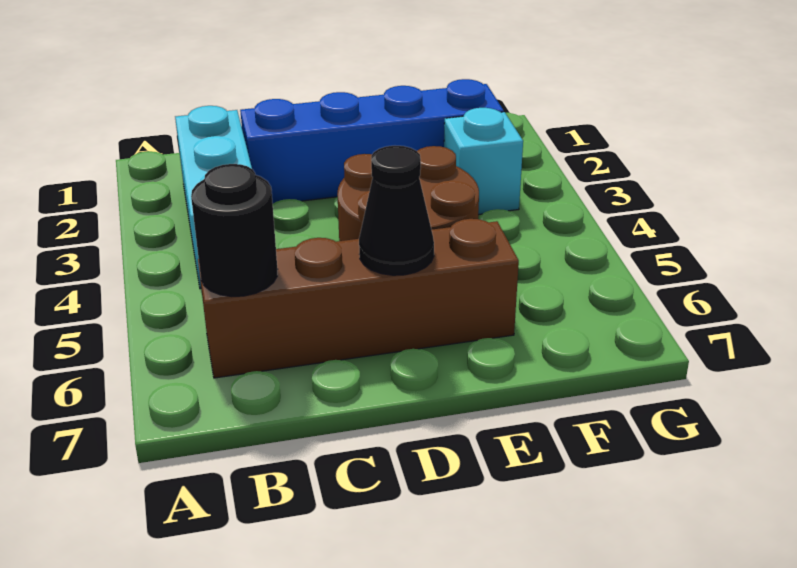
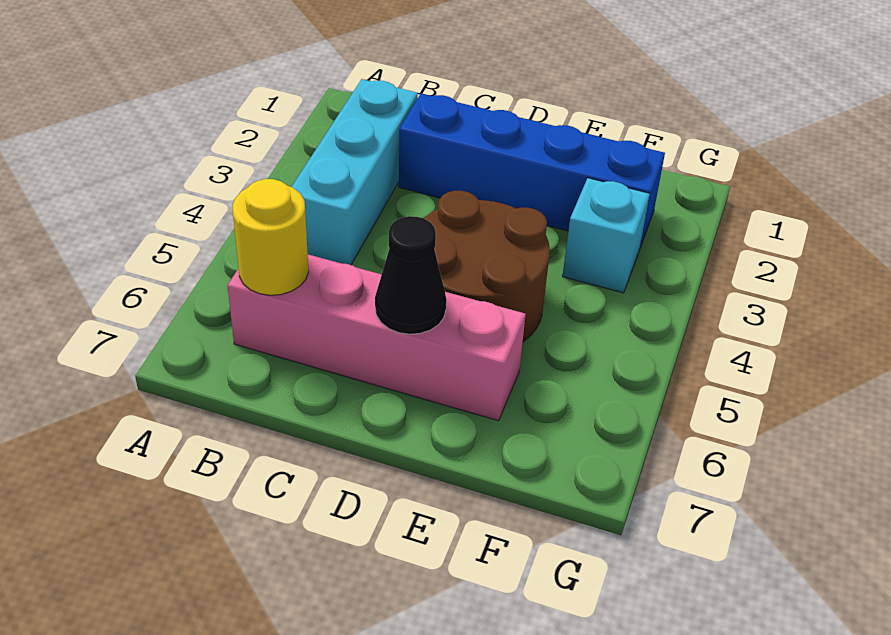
brown brick B6:E6 level 1 -> pink brick B6:E6 level 1
black round brick B6 level 2 -> yellow round brick B6 level 2

